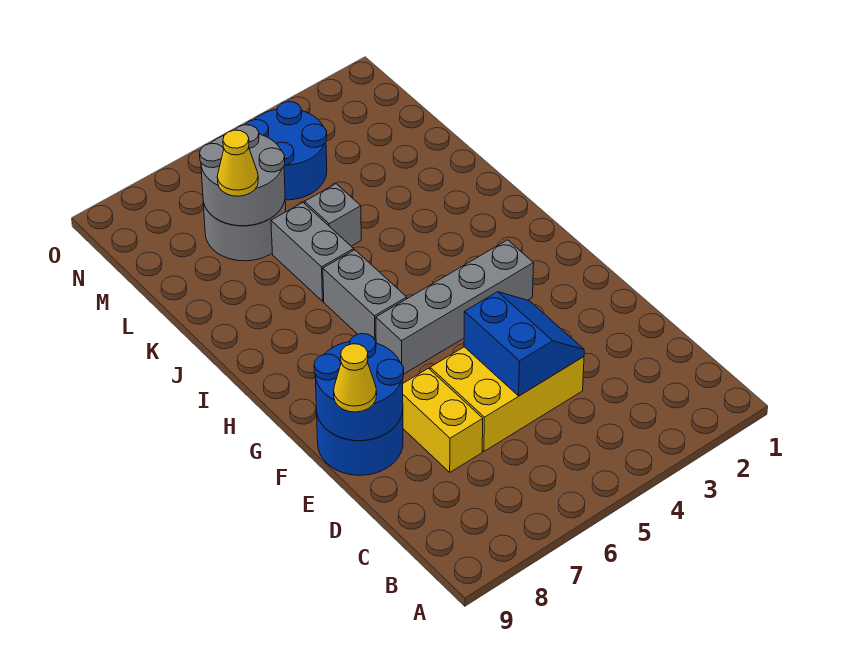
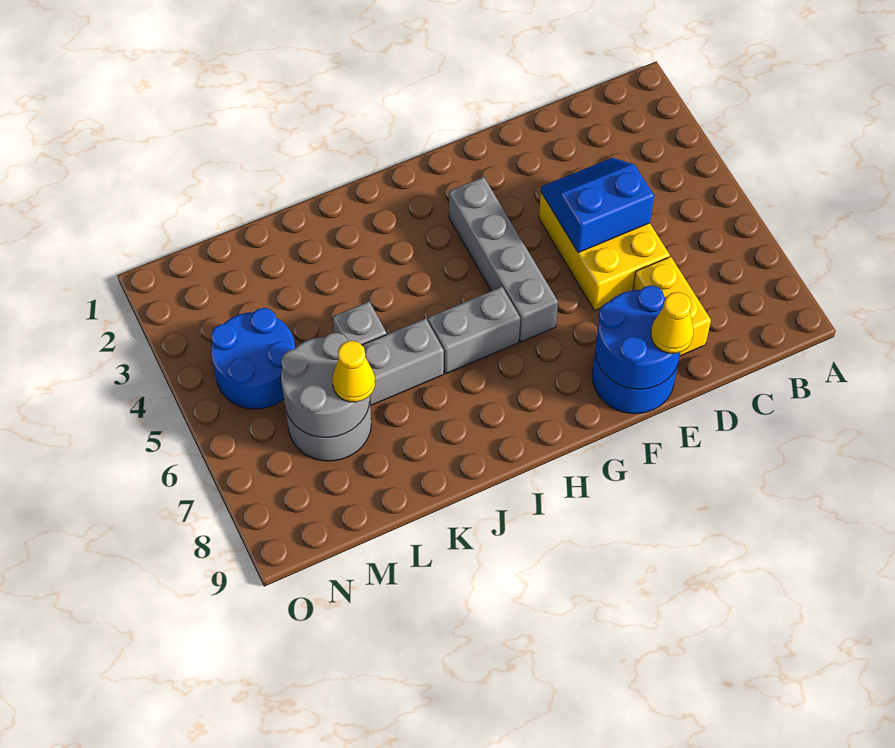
yellow brick D7:E7 level 1 -> yellow brick D7:D8 level 1

